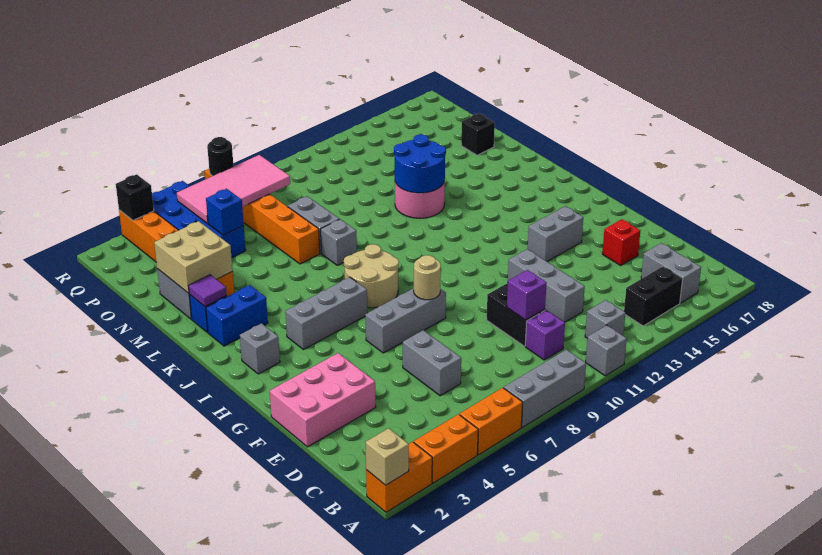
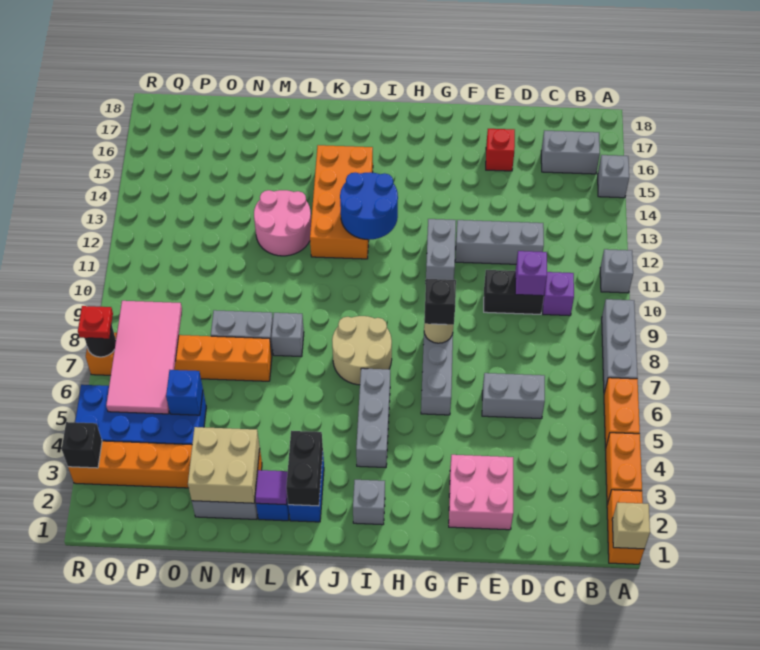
grey brick B12 level 1 -> grey brick A15 level 1
black brick B14:B15 level 1 -> black brick K2:K3 level 2
pink brick E1:F3 level 1 -> pink brick E2:F3 level 1
grey brick G14:G15 level 1 -> grey brick G11:G12 level 1
none -> orange brick J12:K15 level 1
blue round brick L12:M13 level 2 -> blue round brick I12:J13 level 2
black brick N17 level 1 -> black brick G8 level 3
none -> red plate R7 level 3

